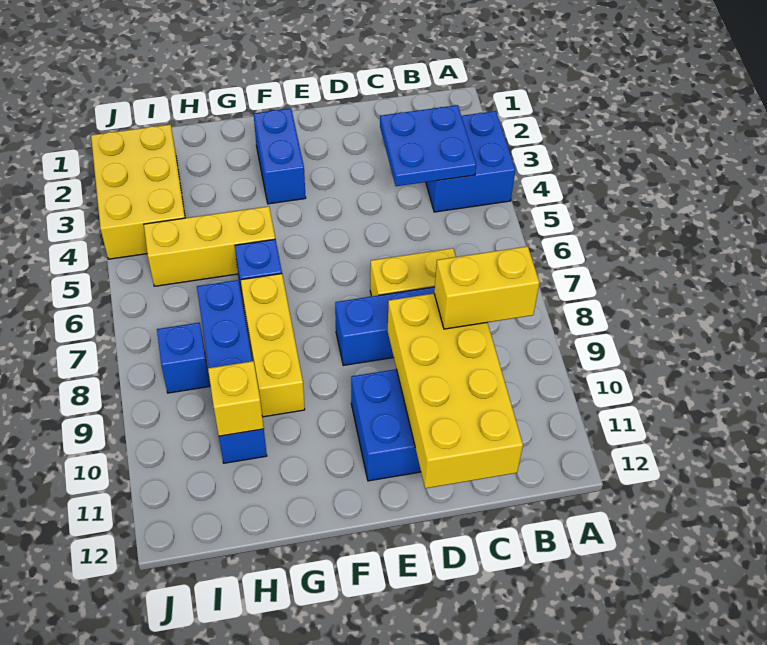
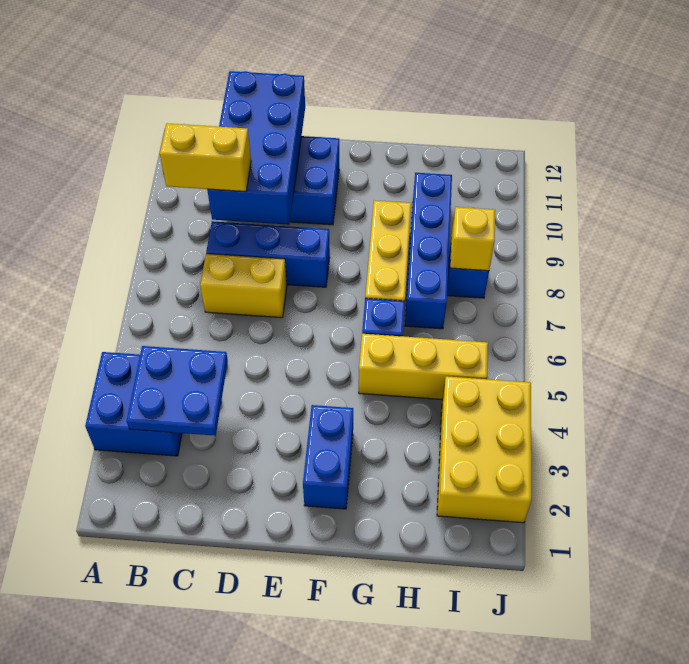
yellow brick C9:D12 level 2 -> blue brick C9:D12 level 2
yellow brick H10 level 2 -> yellow brick I8 level 2

